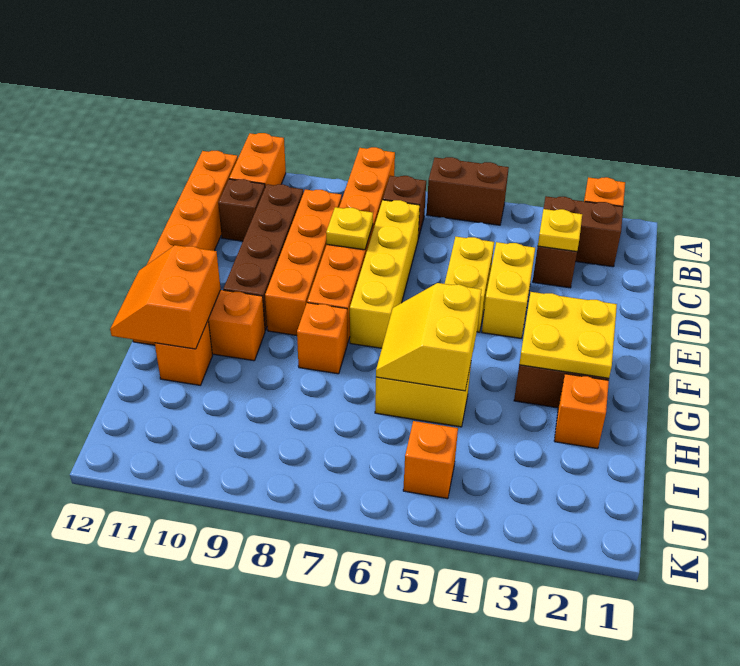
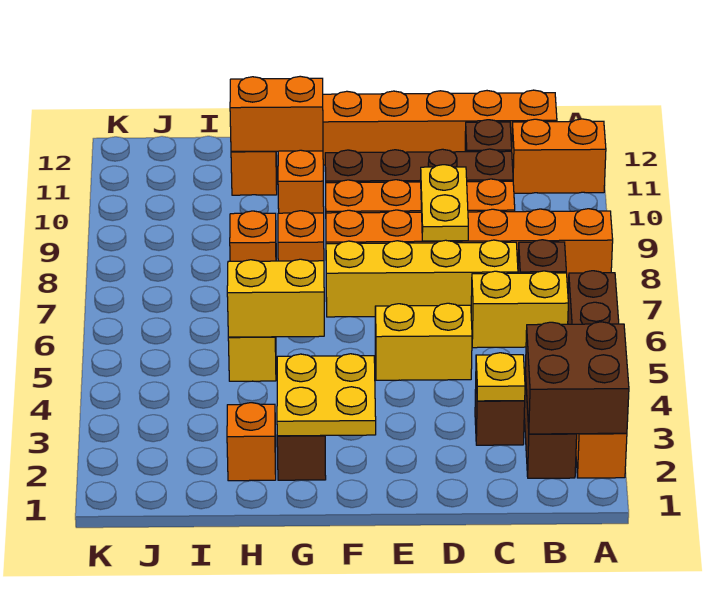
none -> brown brick A2:B3 level 2
yellow brick D4:E4 level 1 -> yellow brick B6:C6 level 1
yellow plate D8 level 2 -> yellow plate D8:D9 level 2
orange brick J5 level 1 -> orange brick H8 level 1

